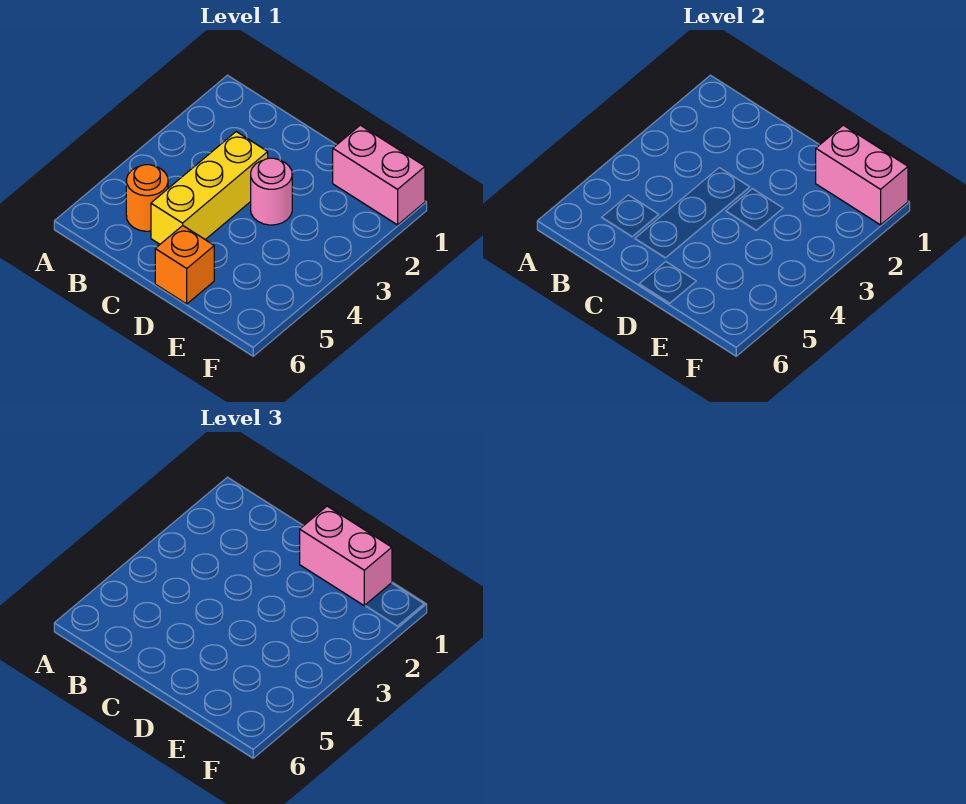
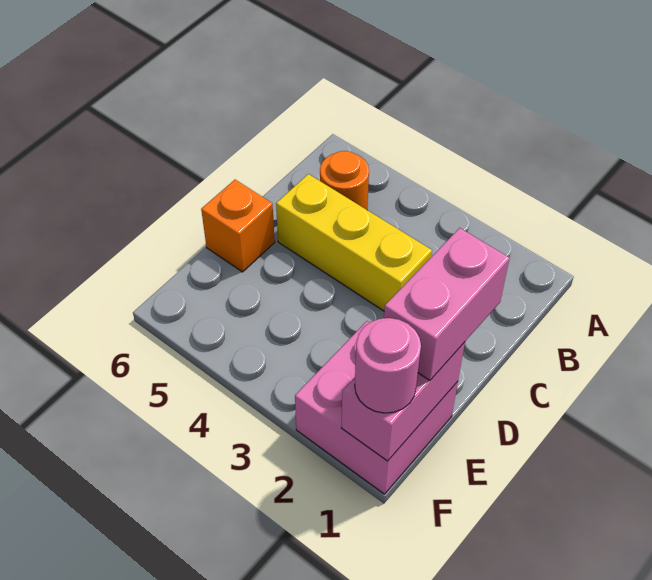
pink round brick D3 level 1 -> pink round brick F1 level 3
pink brick E1:F1 level 1 -> pink brick E1:F2 level 1

